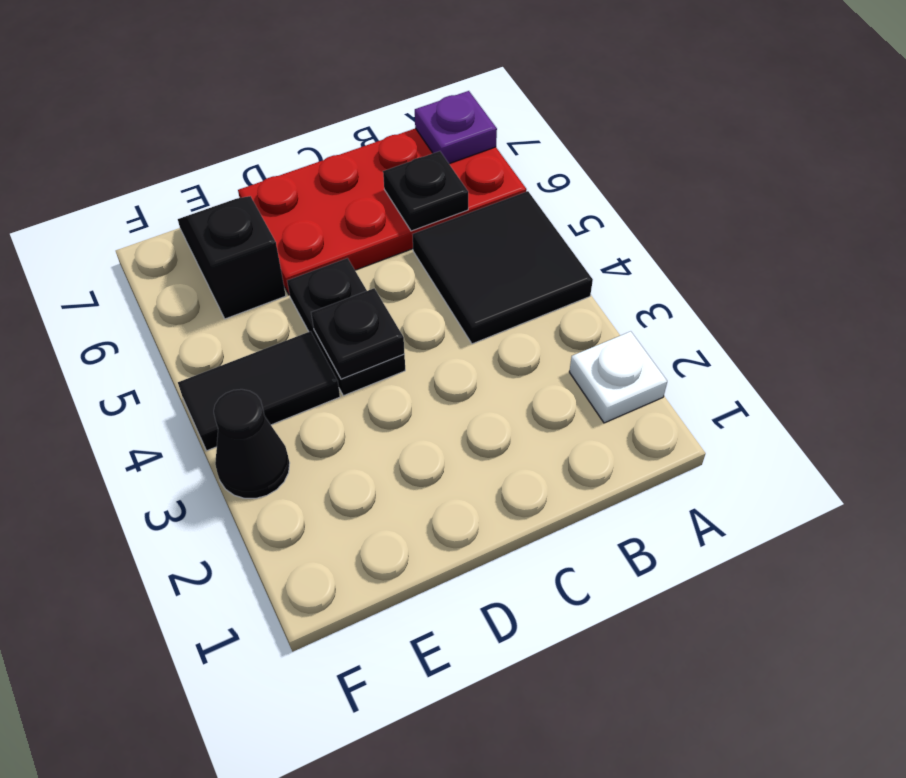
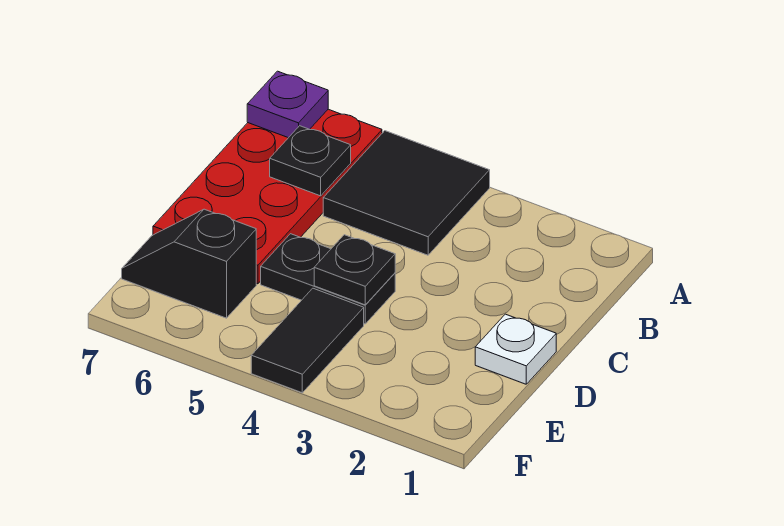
white plate A2 level 1 -> white plate D1 level 1
black cone F3 level 1 -> none

